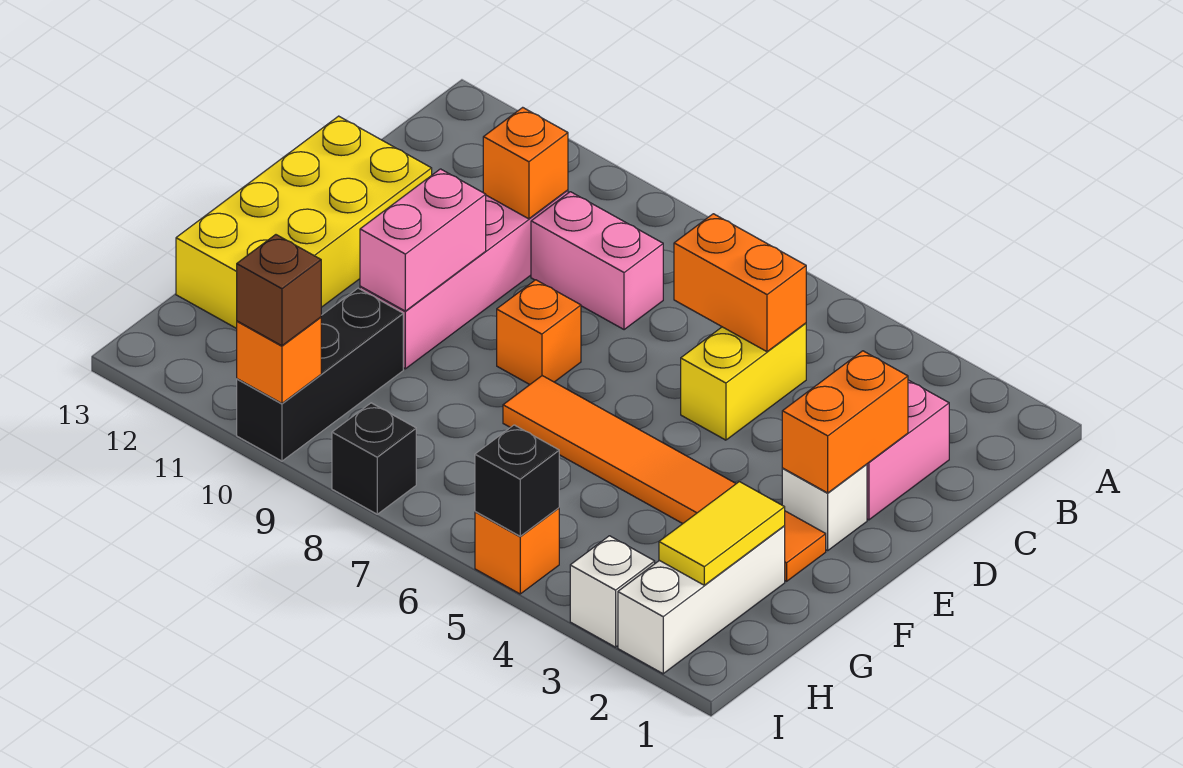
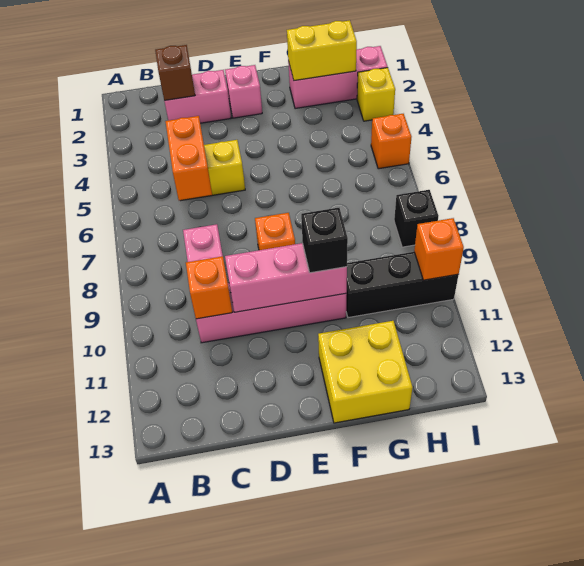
orange brick D2:E2 level 2 -> none
yellow brick D12:G13 level 1 -> yellow brick F12:G13 level 1
white brick E2 level 1 -> pink brick E2 level 1
pink brick E10:F10 level 2 -> pink brick D10:F10 level 2
orange tile F2:F7 level 1 -> none
white brick G2:I2 level 1 -> pink brick G2:I2 level 1
yellow tile G2:H2 level 2 -> yellow brick G2:H2 level 2
white brick I3 level 1 -> yellow brick I3 level 1
black brick I5 level 2 -> black brick F10 level 3
brown brick I10 level 3 -> brown brick C2 level 2

